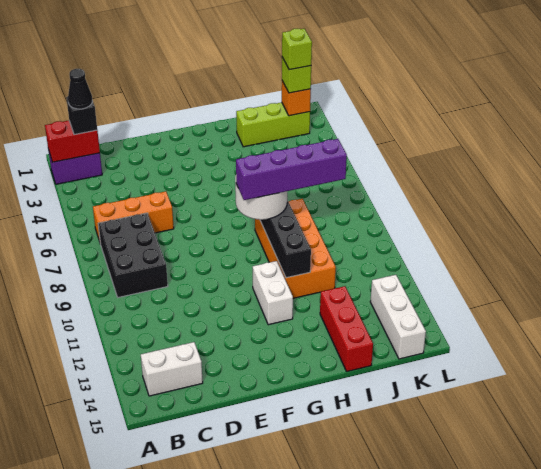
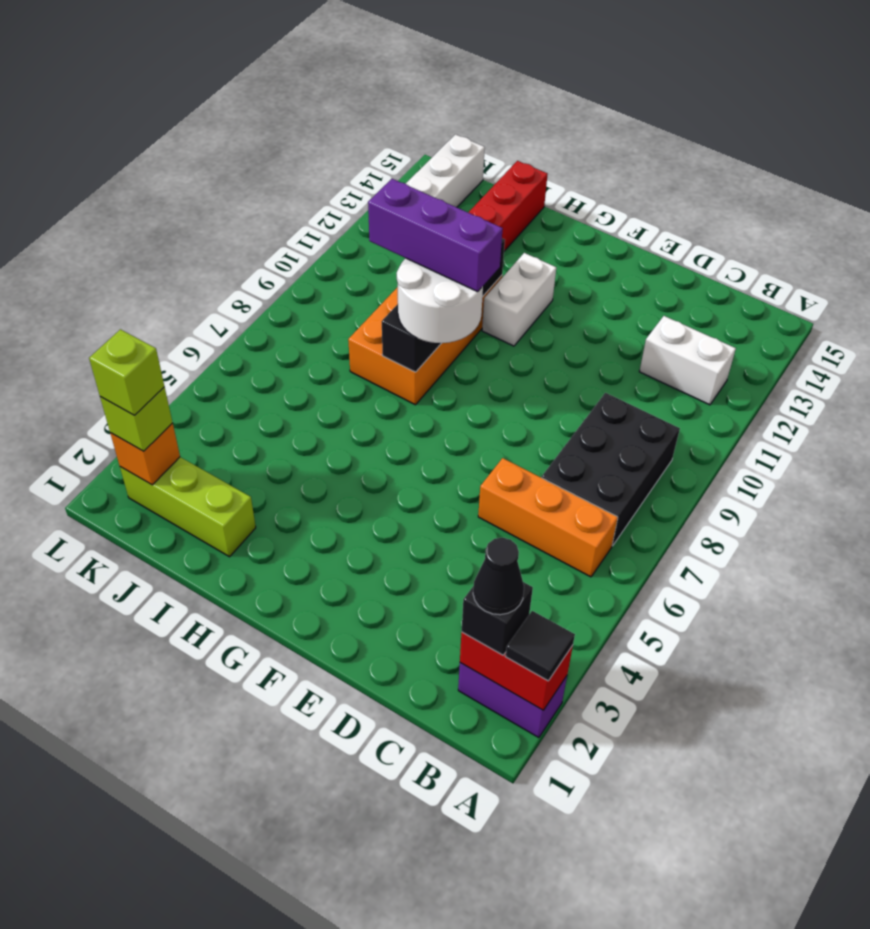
none -> black tile A2 level 3
white brick B14:C14 level 1 -> white brick B12:C12 level 1
purple brick G9:J9 level 4 -> purple brick G9:I9 level 4

